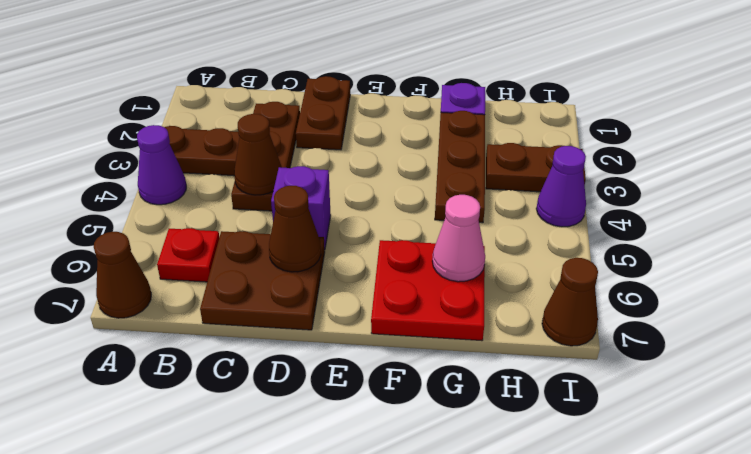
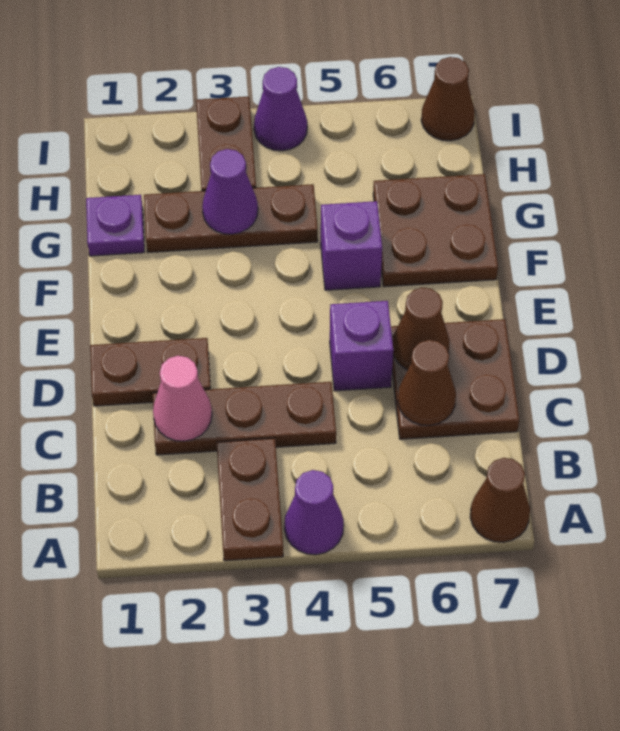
red plate B6 level 1 -> none
brown cone C4 level 2 -> brown cone C6 level 2
none -> purple brick F5 level 1
red plate F6:G7 level 1 -> brown plate F6:G7 level 1
none -> purple cone G3 level 2
pink cone G6 level 2 -> pink cone C2 level 2

